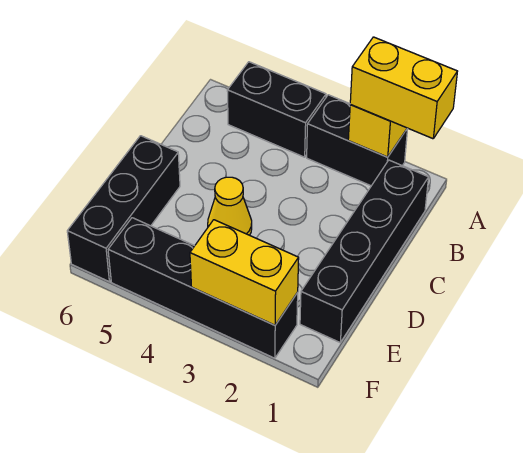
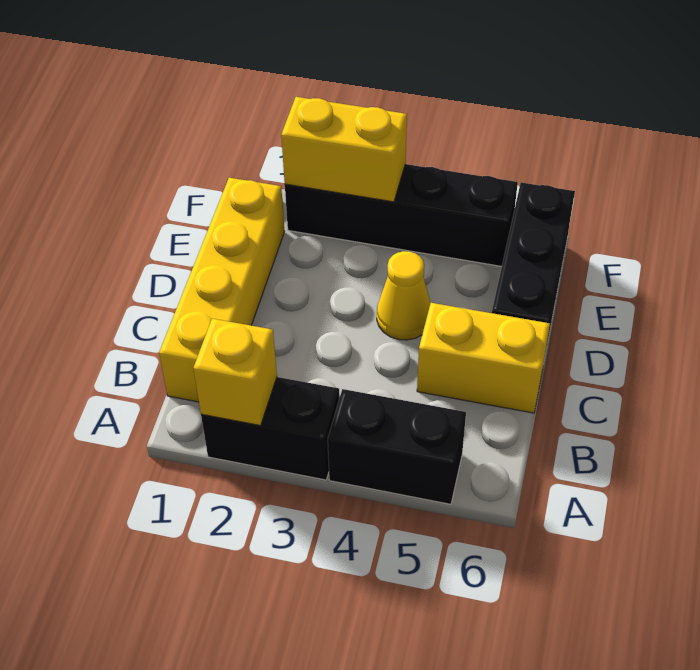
yellow brick A1:A2 level 3 -> yellow brick C5:C6 level 1
black brick B1:E1 level 1 -> yellow brick B1:E1 level 1

